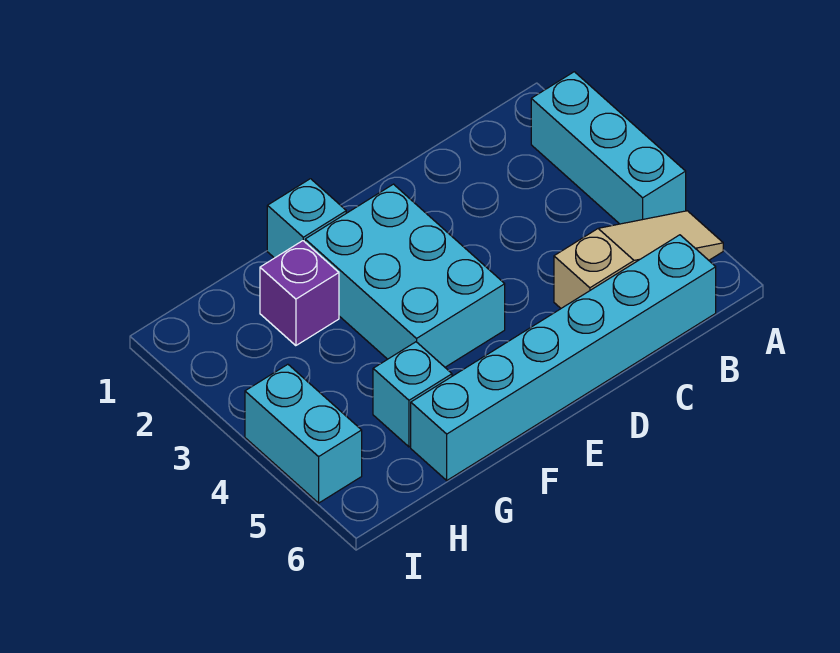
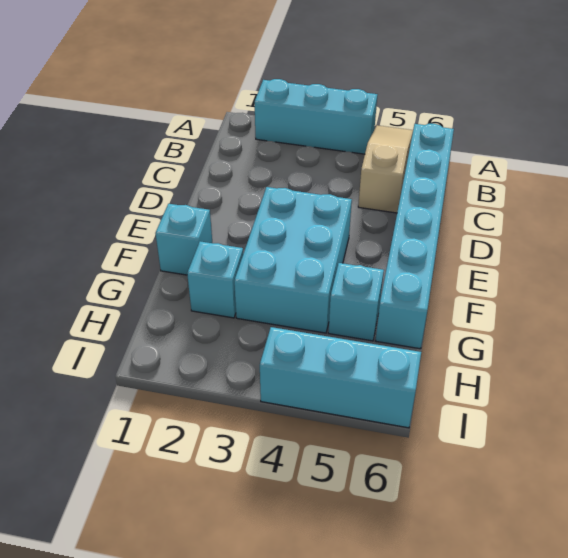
cyan brick E2:F4 level 1 -> cyan brick E3:G4 level 1
purple brick G2 level 1 -> cyan brick G2 level 1
cyan brick I4:I5 level 1 -> cyan brick I4:I6 level 1

